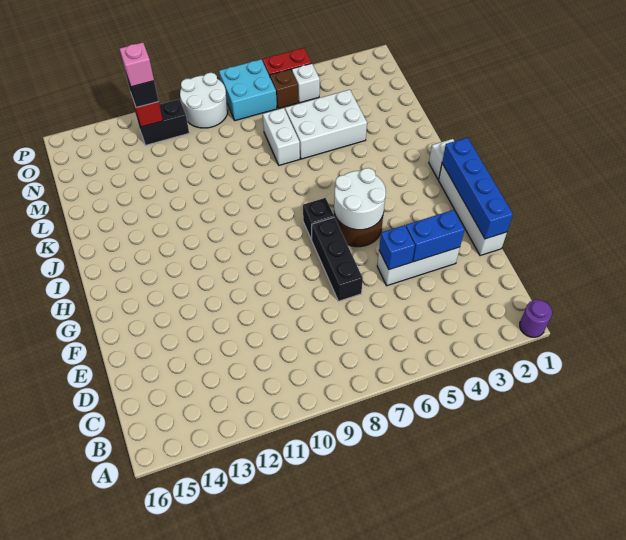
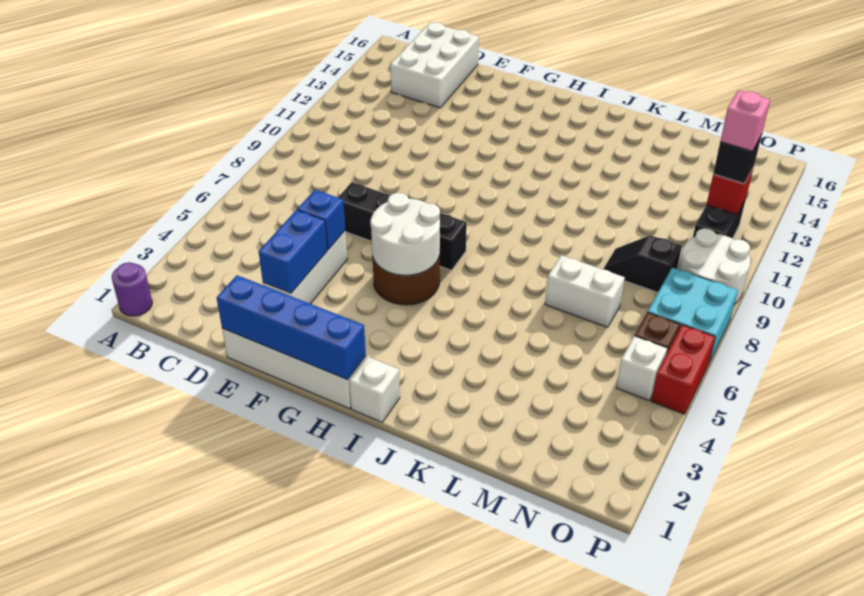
white brick L4:M6 level 1 -> white brick C14:D16 level 1
none -> black slope M9:N9 level 1 top N

